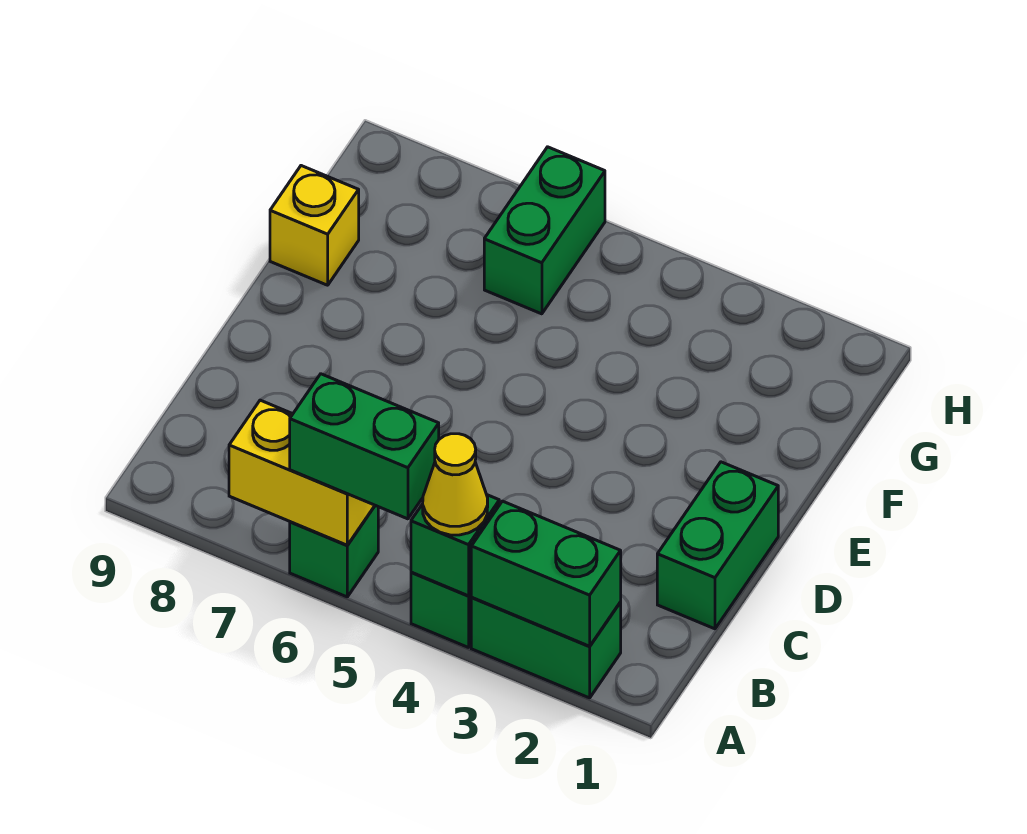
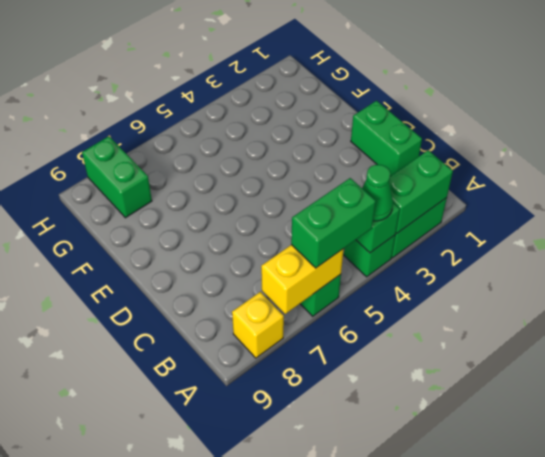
yellow cone A4 level 3 -> green cone A4 level 3
yellow brick F9 level 1 -> yellow brick A8 level 1
green brick G6:H6 level 1 -> green brick G8:H8 level 1

